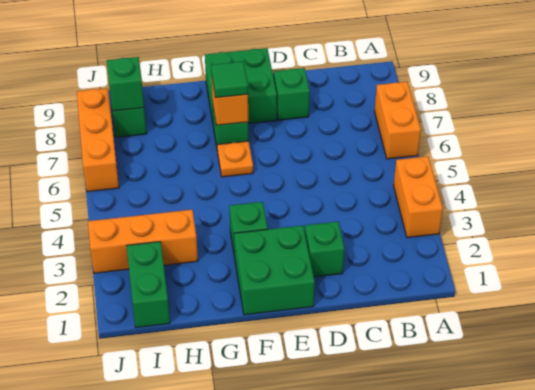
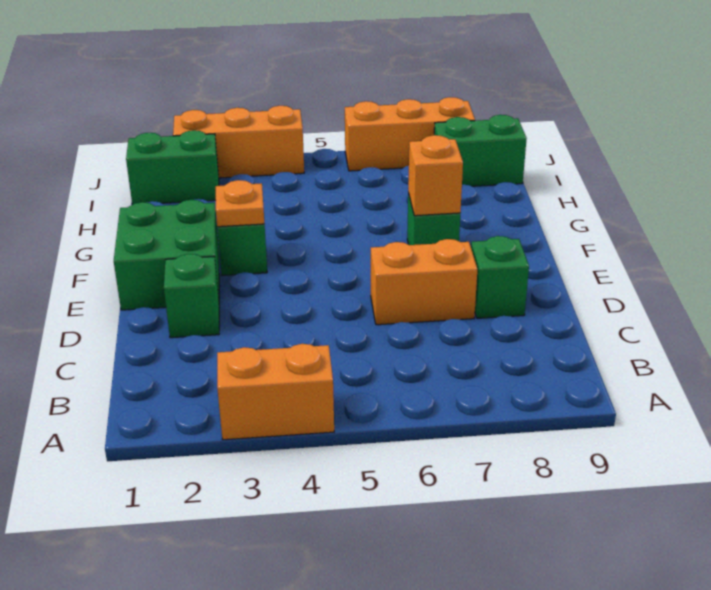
orange brick A6:A7 level 1 -> orange brick D6:D7 level 1
green brick E8:F9 level 1 -> none
orange plate F6 level 1 -> orange plate F3 level 2
green tile F7 level 3 -> none
orange brick H3:J3 level 1 -> orange brick J2:J4 level 1
green brick I8 level 2 -> none

